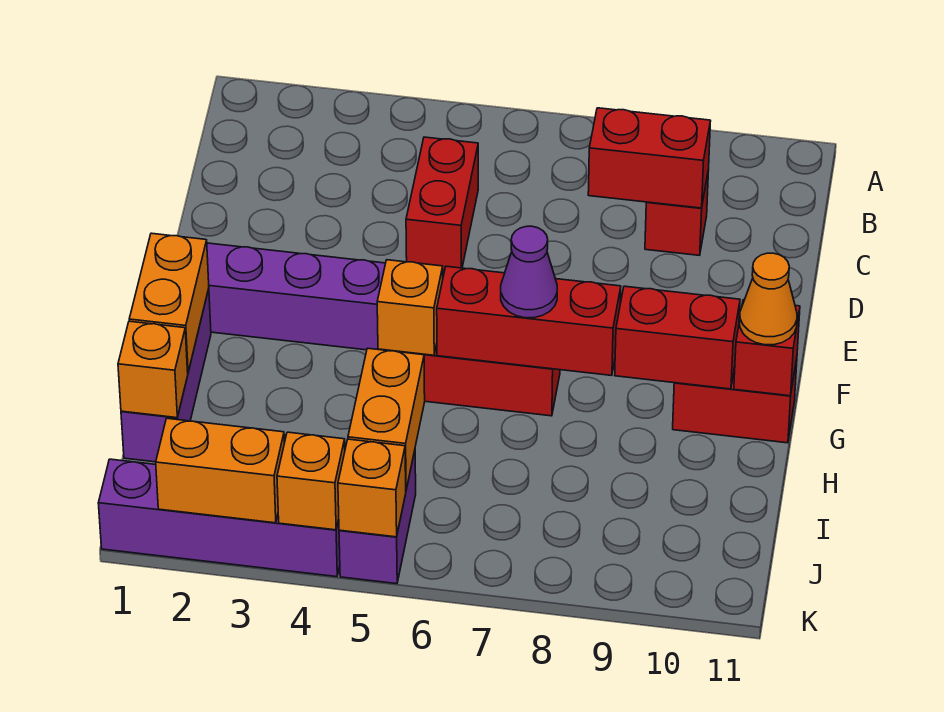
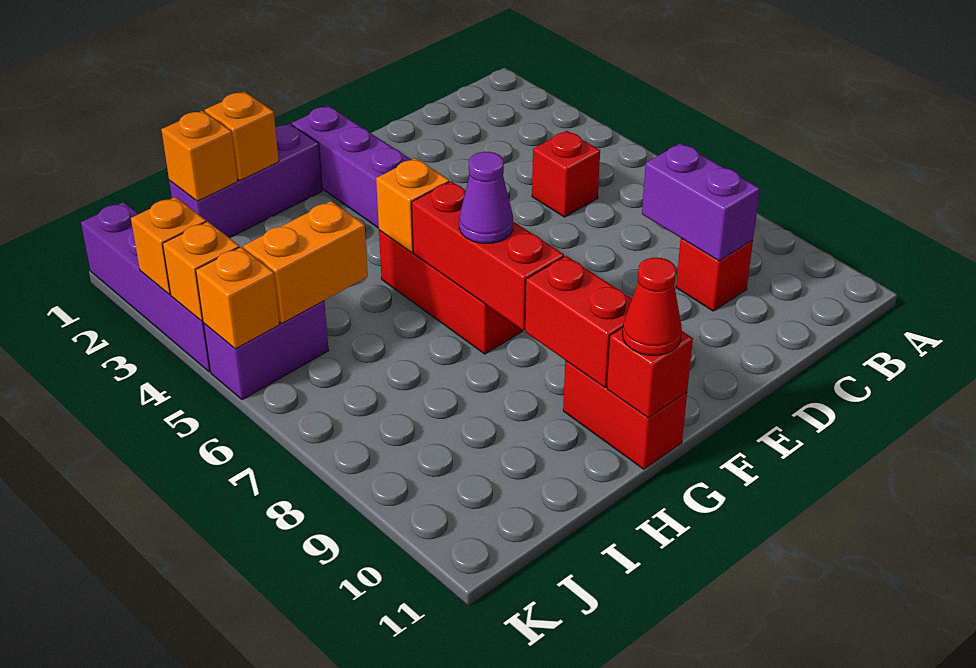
red brick C5:D5 level 1 -> red brick C5 level 1
red brick C8:C9 level 2 -> purple brick C8:C9 level 2
orange brick G1:H1 level 2 -> orange brick H1 level 2
orange cone G11 level 3 -> red cone G11 level 3
orange brick K2:K3 level 2 -> orange brick K3 level 2

